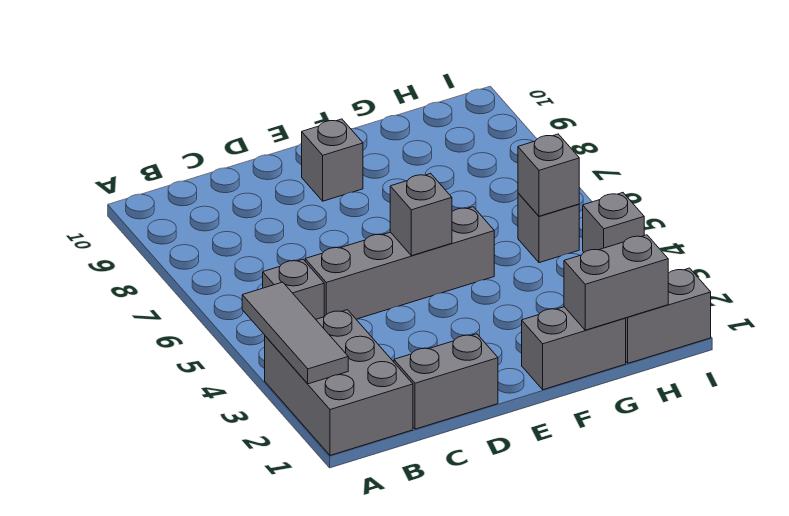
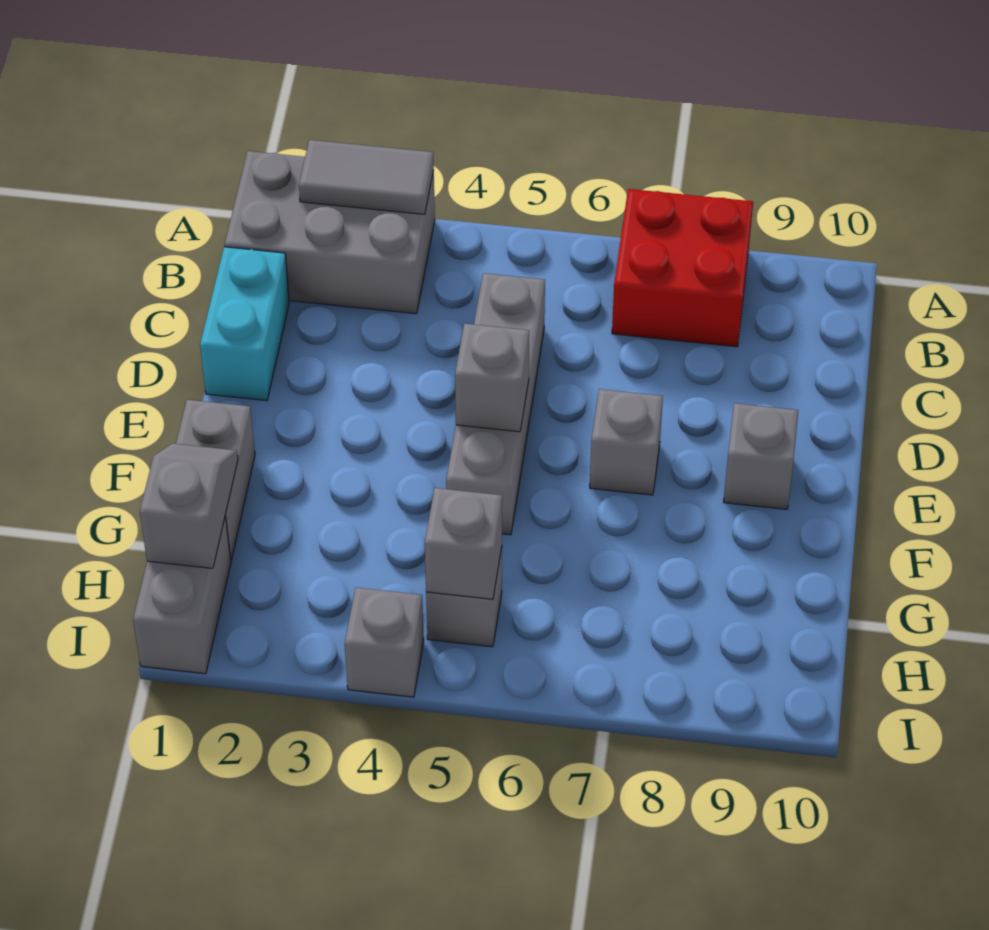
grey tile A2:A4 level 2 -> grey tile A2:A3 level 2
none -> red brick A7:B8 level 1
grey brick B5 level 1 -> grey brick E7 level 1
grey brick C1:D1 level 1 -> cyan brick C1:D1 level 1
grey brick G1:H1 level 2 -> grey slope G1:H1 level 2 top H

